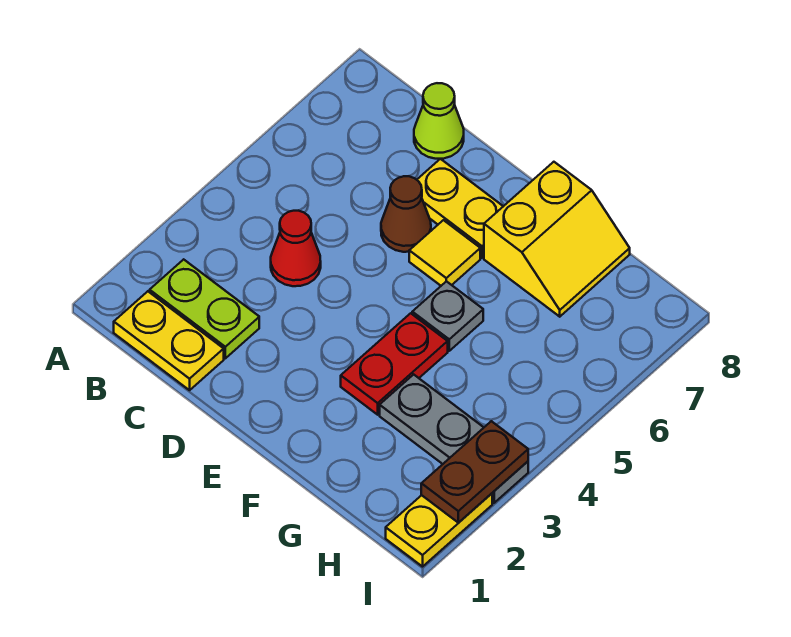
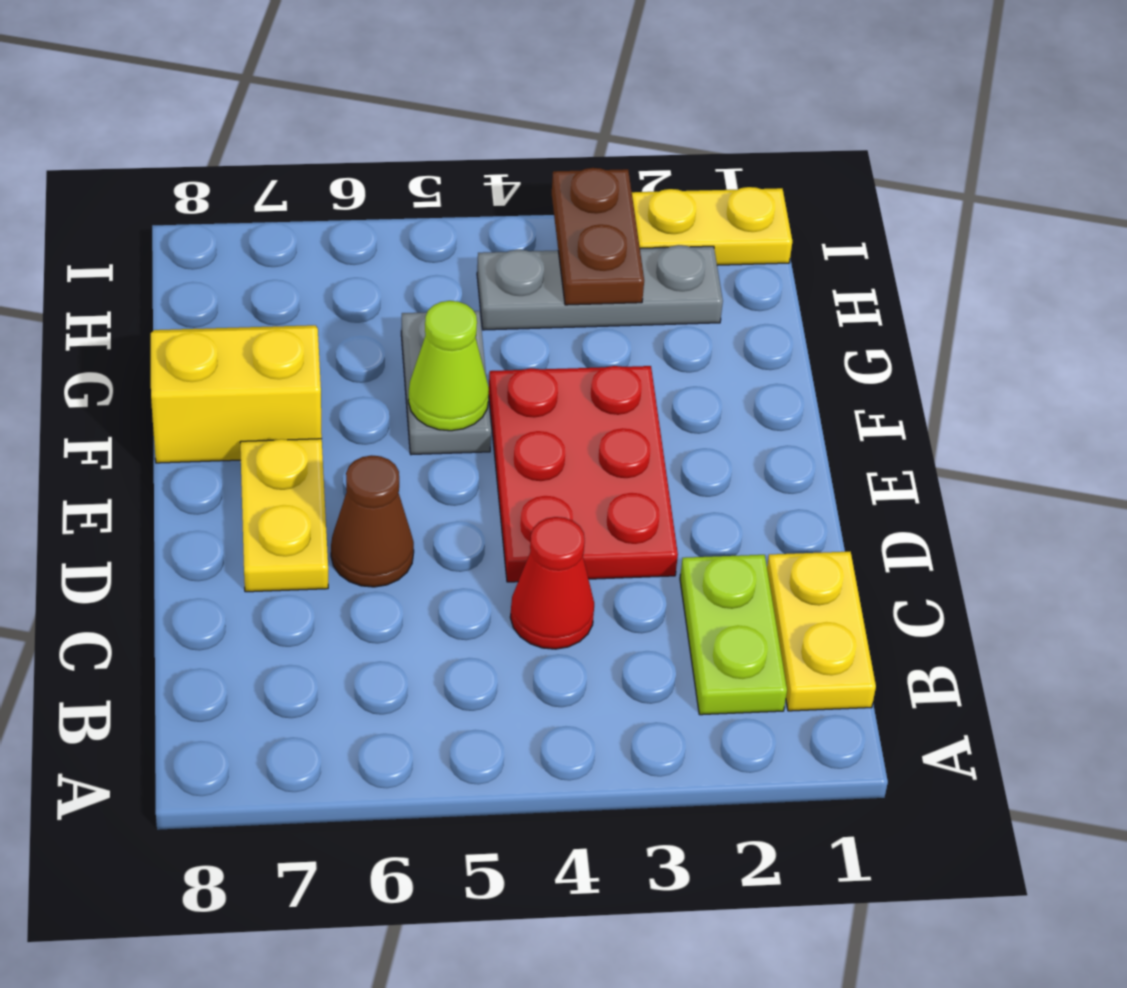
lime cone C8 level 1 -> lime cone F5 level 2
yellow tile E6 level 1 -> none
red plate F3:F4 level 1 -> red plate D3:F4 level 1
grey plate F5 level 1 -> grey plate F5:G5 level 1
grey plate G3:I3 level 1 -> grey plate H2:H4 level 1
brown plate I2:I3 level 2 -> brown plate H3:I3 level 2

